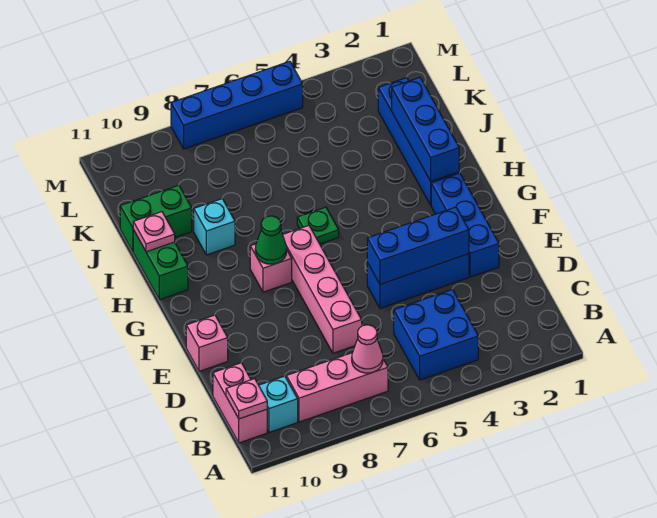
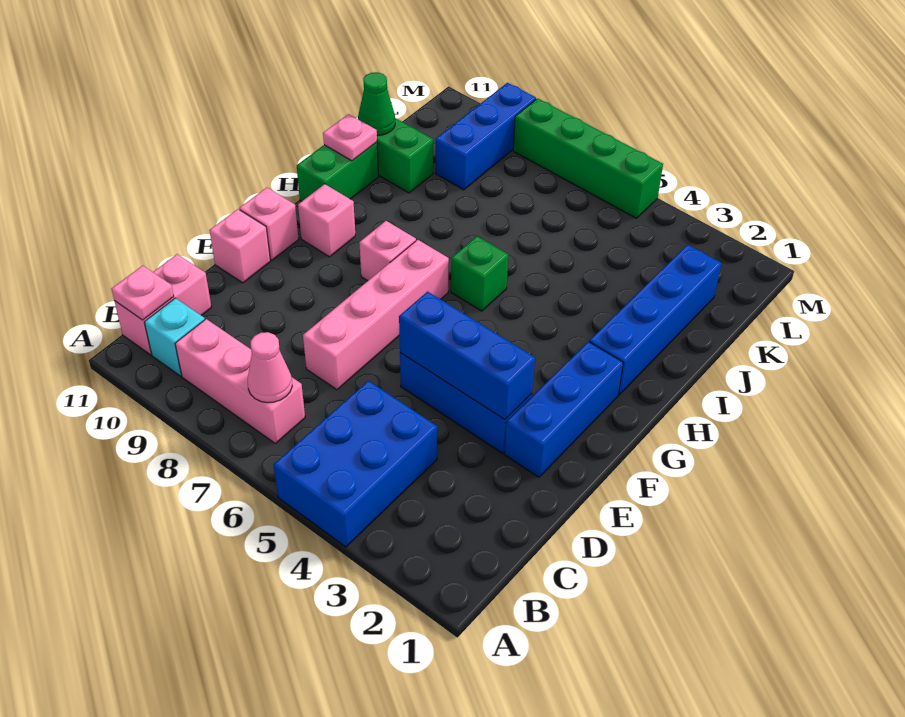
blue brick B4:C5 level 1 -> blue brick A4:C5 level 1
none -> pink brick F11 level 1
green cone G8 level 2 -> green cone J11 level 2
none -> pink brick G10 level 1
blue brick H2:J2 level 2 -> blue brick K9:M9 level 1
green plate H6 level 1 -> green brick H6 level 1
cyan brick I9 level 1 -> none
blue brick M5:M8 level 1 -> green brick M5:M8 level 1

